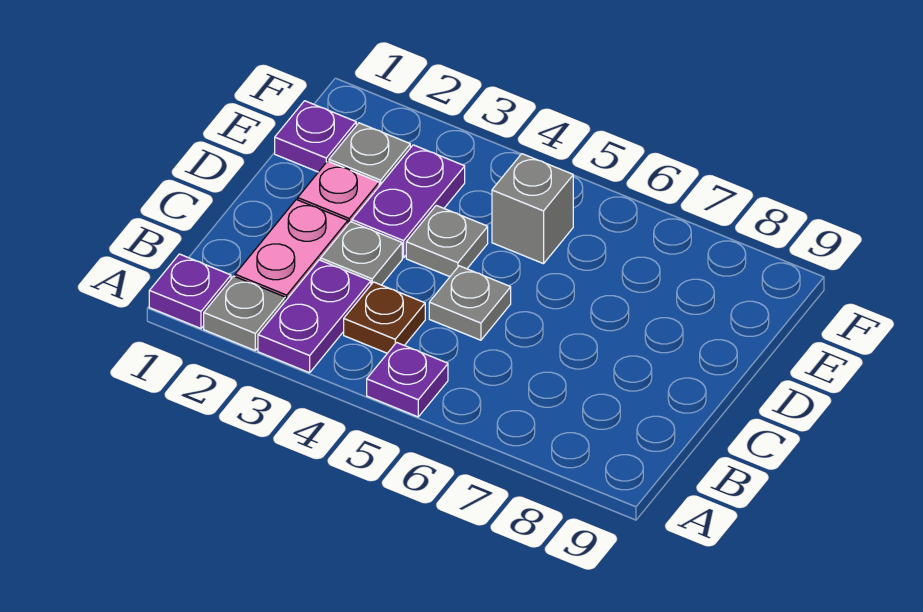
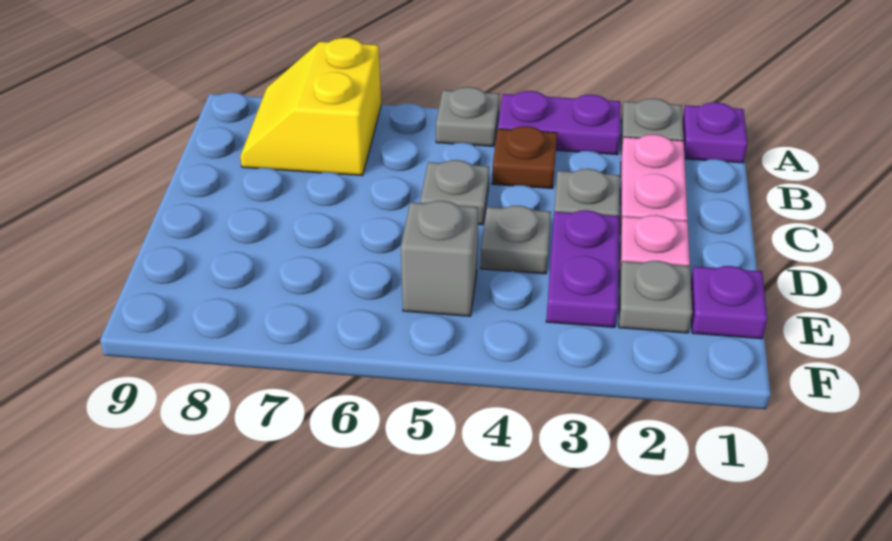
purple plate A3:B3 level 1 -> purple plate A3:A4 level 1
purple plate A5 level 1 -> grey plate A5 level 1
none -> yellow slope A7:B8 level 1 top 7

